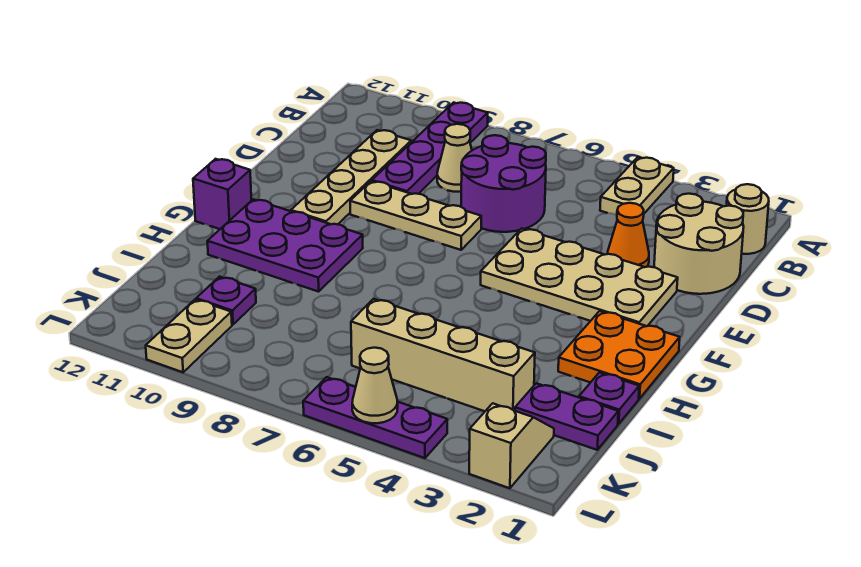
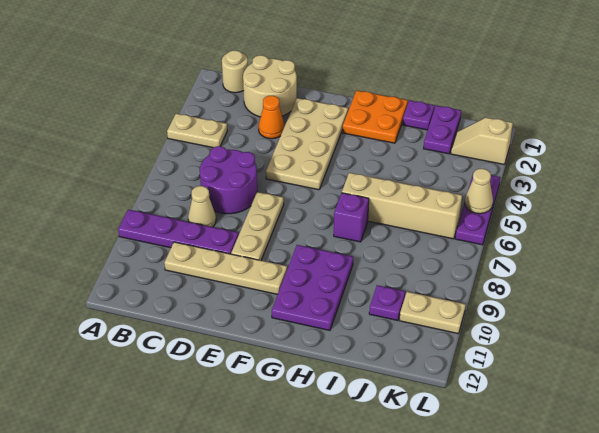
purple brick G12 level 1 -> purple brick H7 level 1
tan brick J3:J6 level 1 -> tan brick H6:K6 level 1

